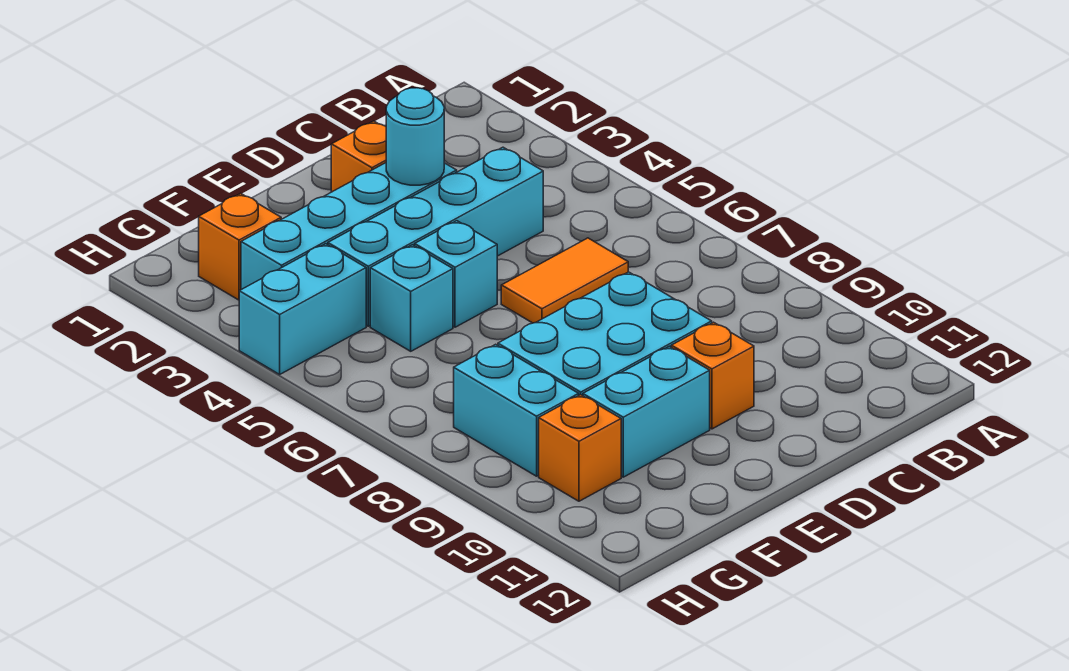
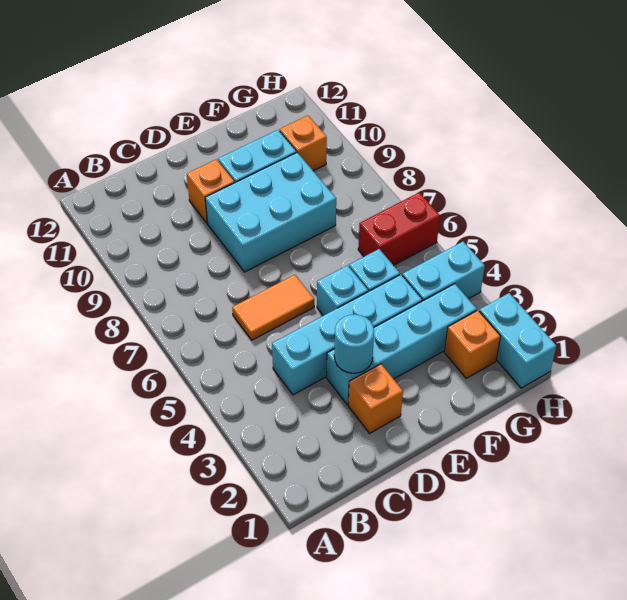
none -> red brick G6:H6 level 1
cyan brick G8:G9 level 1 -> cyan brick H1:H2 level 1

